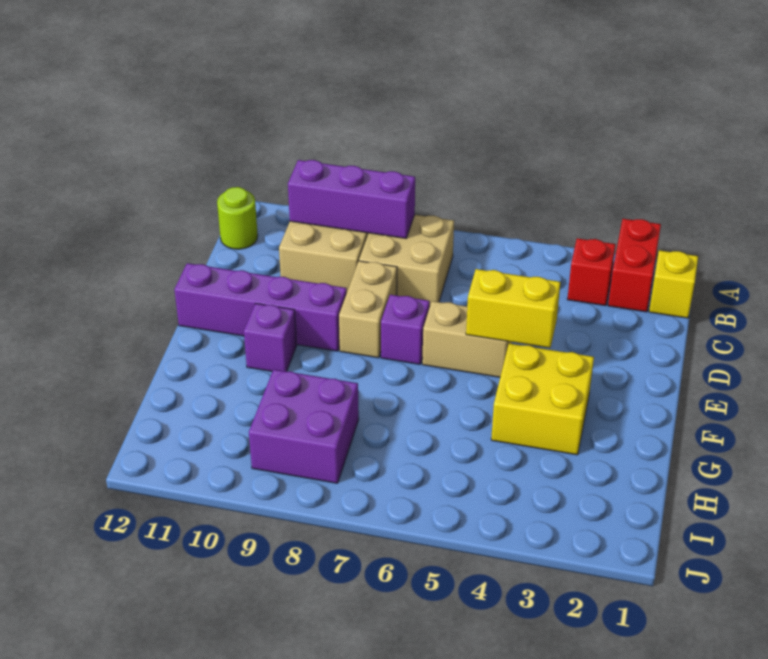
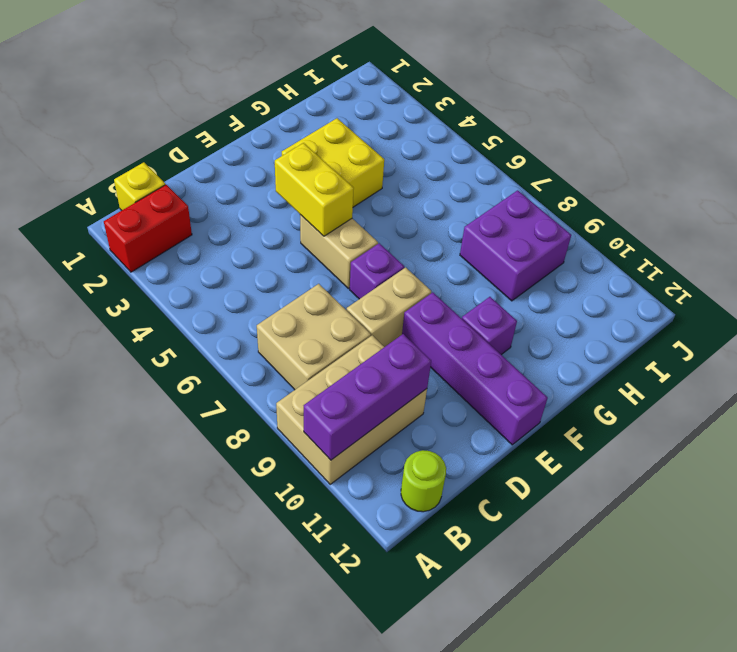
red brick B3 level 1 -> none
purple brick B8:B10 level 2 -> purple brick A10:C10 level 2

